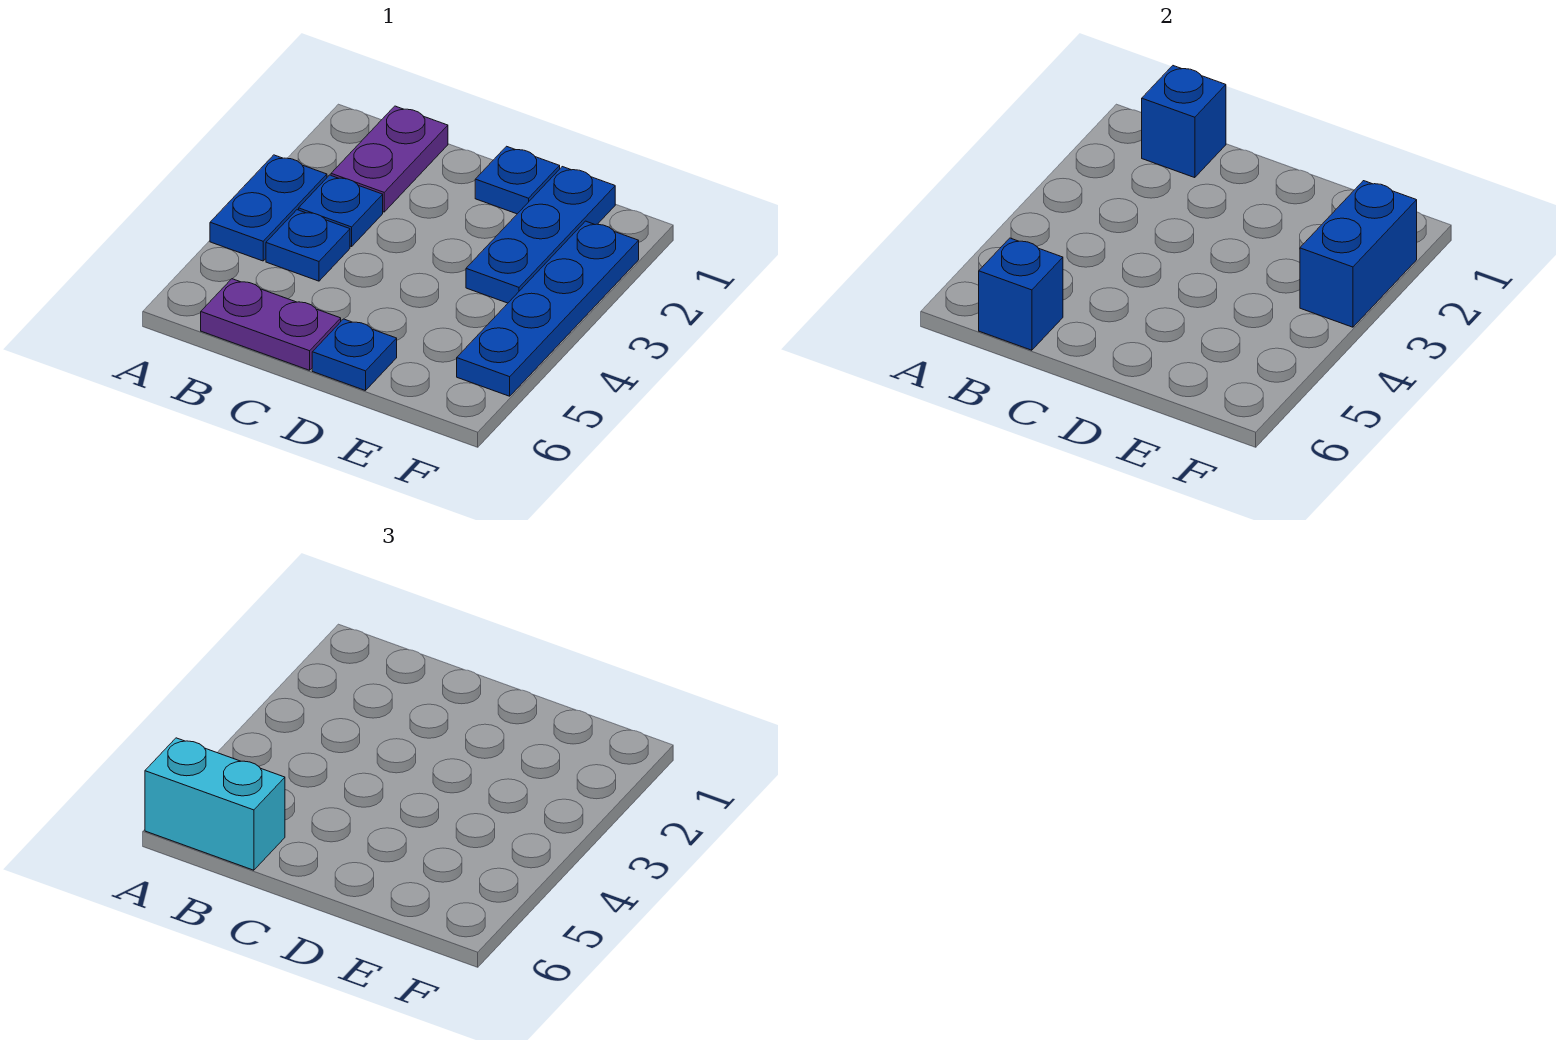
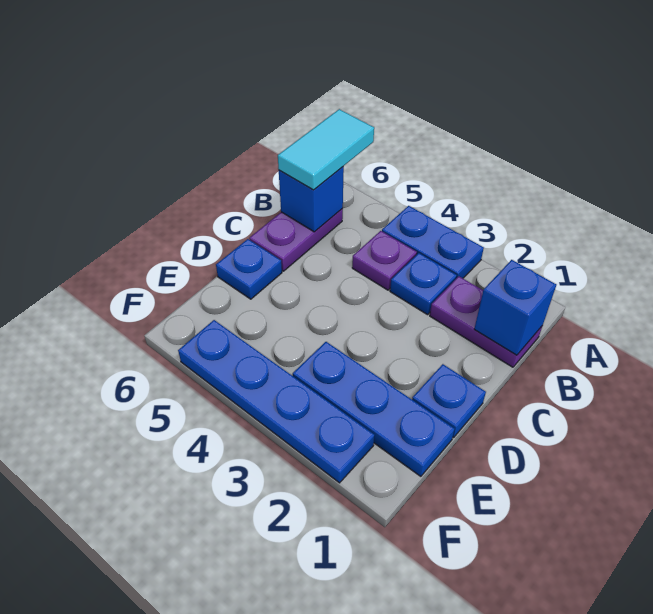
cyan brick A6:B6 level 3 -> cyan tile A6:B6 level 3
blue plate B4 level 1 -> purple plate B4 level 1
blue brick F2:F3 level 2 -> none

